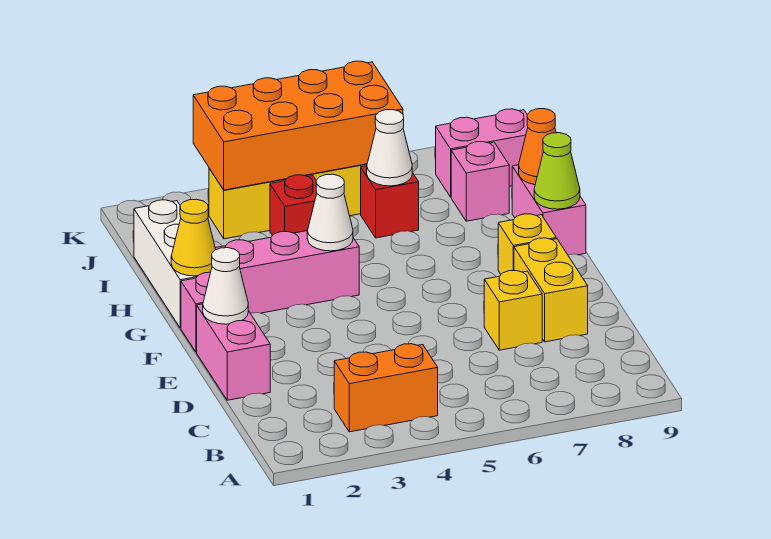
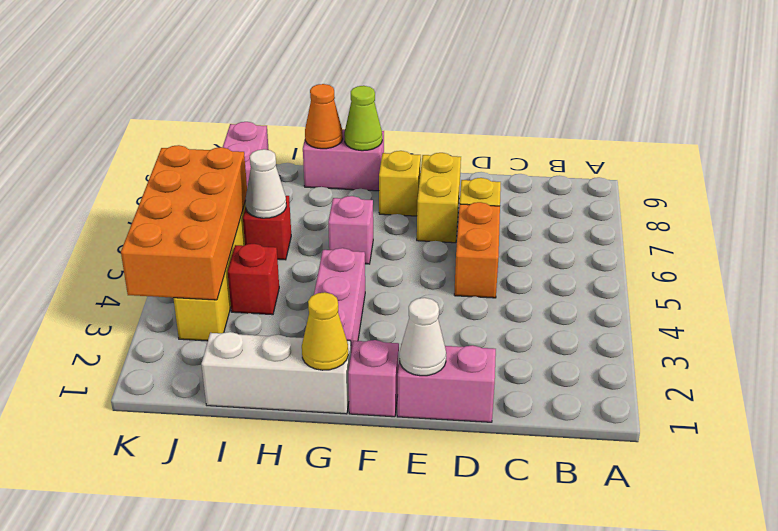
orange brick B3:B4 level 1 -> orange brick D5:D6 level 1
yellow brick D8:E8 level 1 -> yellow brick E7:E8 level 1
white cone G4 level 2 -> none
pink brick I8 level 1 -> pink brick G6 level 1

